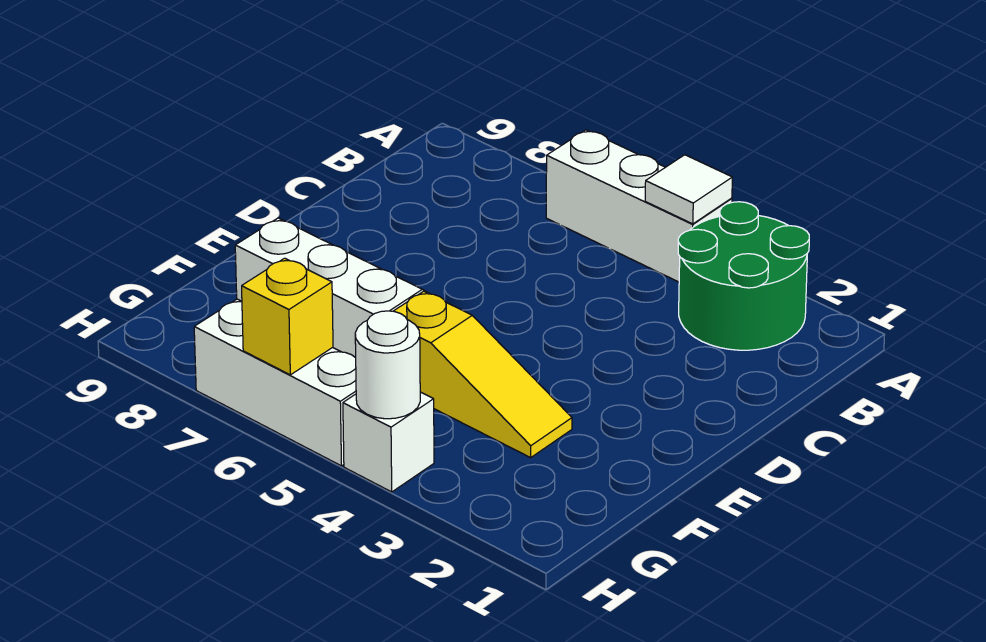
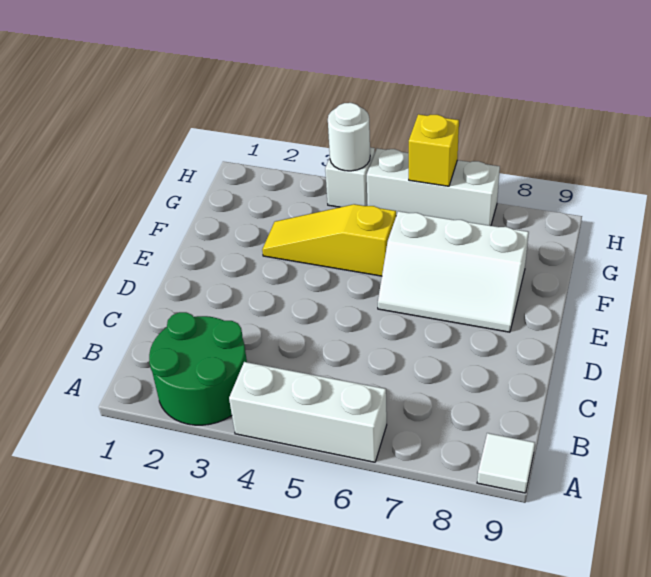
white tile A4 level 2 -> white tile A9 level 1

